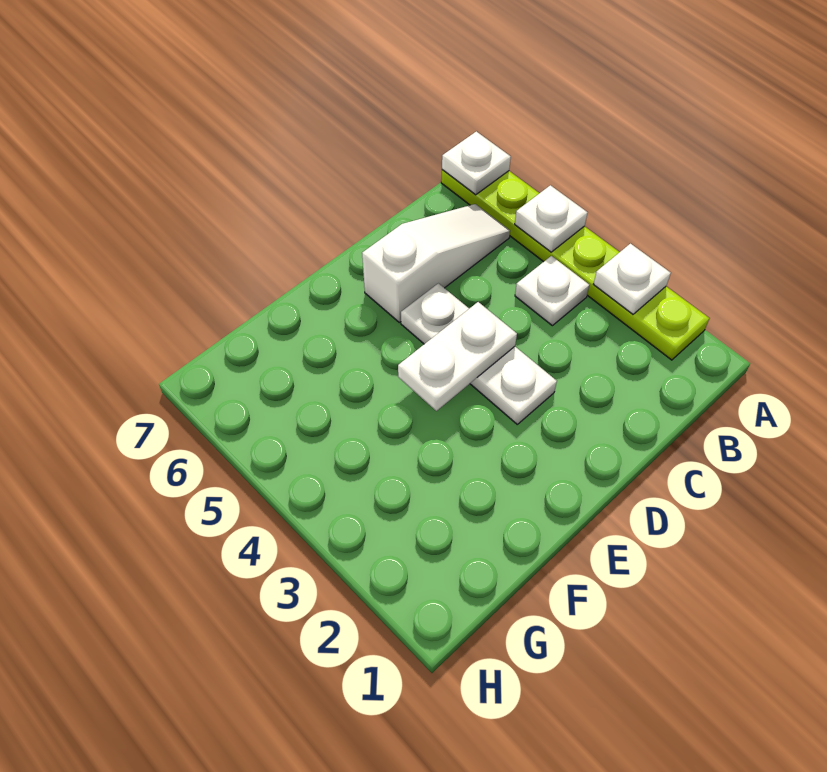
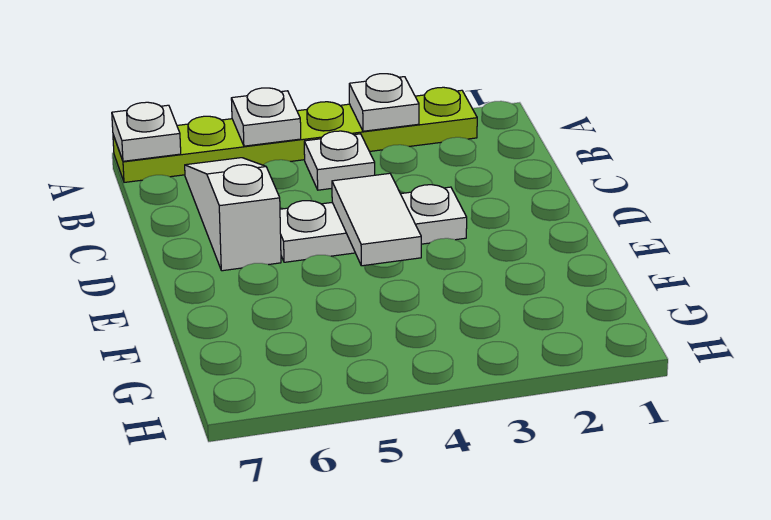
white plate D4:E4 level 2 -> white tile D4:E4 level 2

